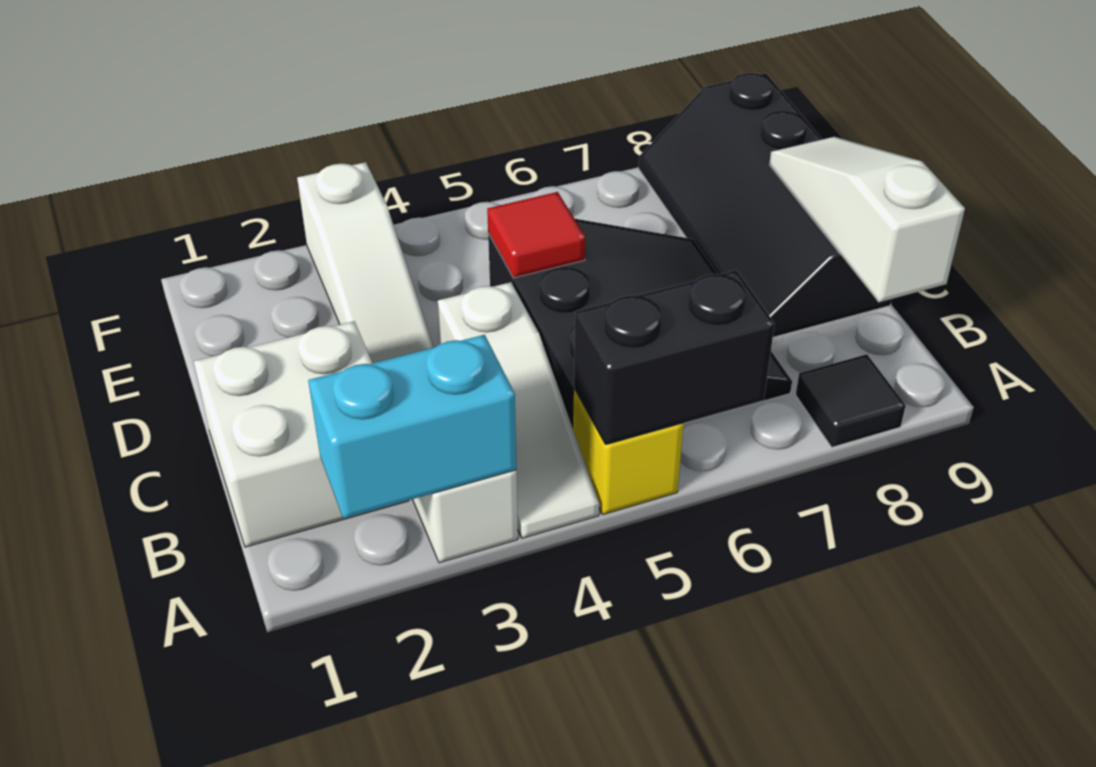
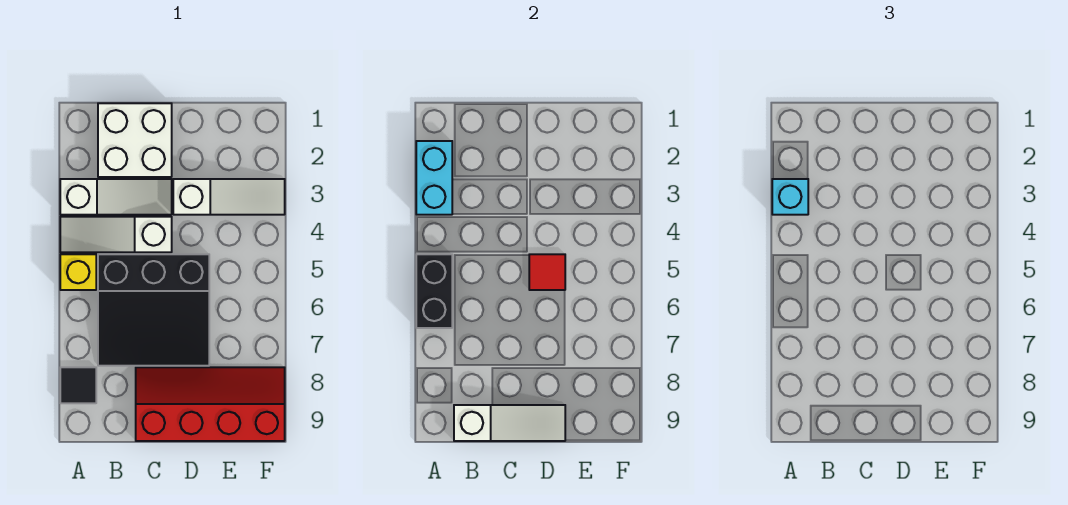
none -> cyan brick A3 level 3
black slope C8:F9 level 1 top 9 -> red slope C8:F9 level 1 top 9
white slope D3:F3 level 1 top F -> white slope D3:F3 level 1 top D

